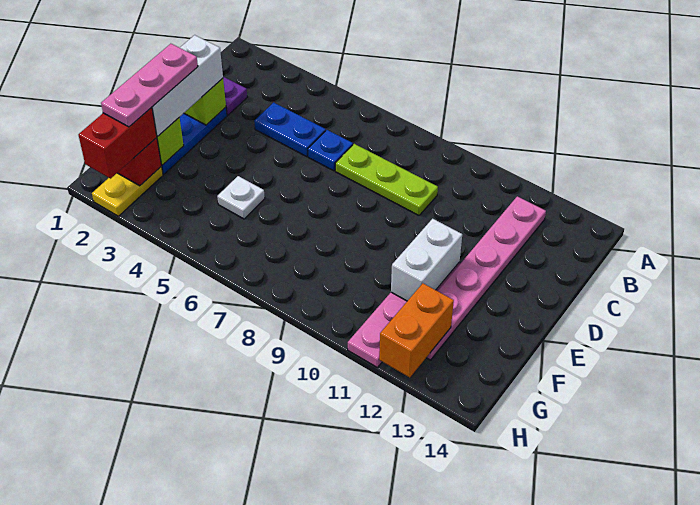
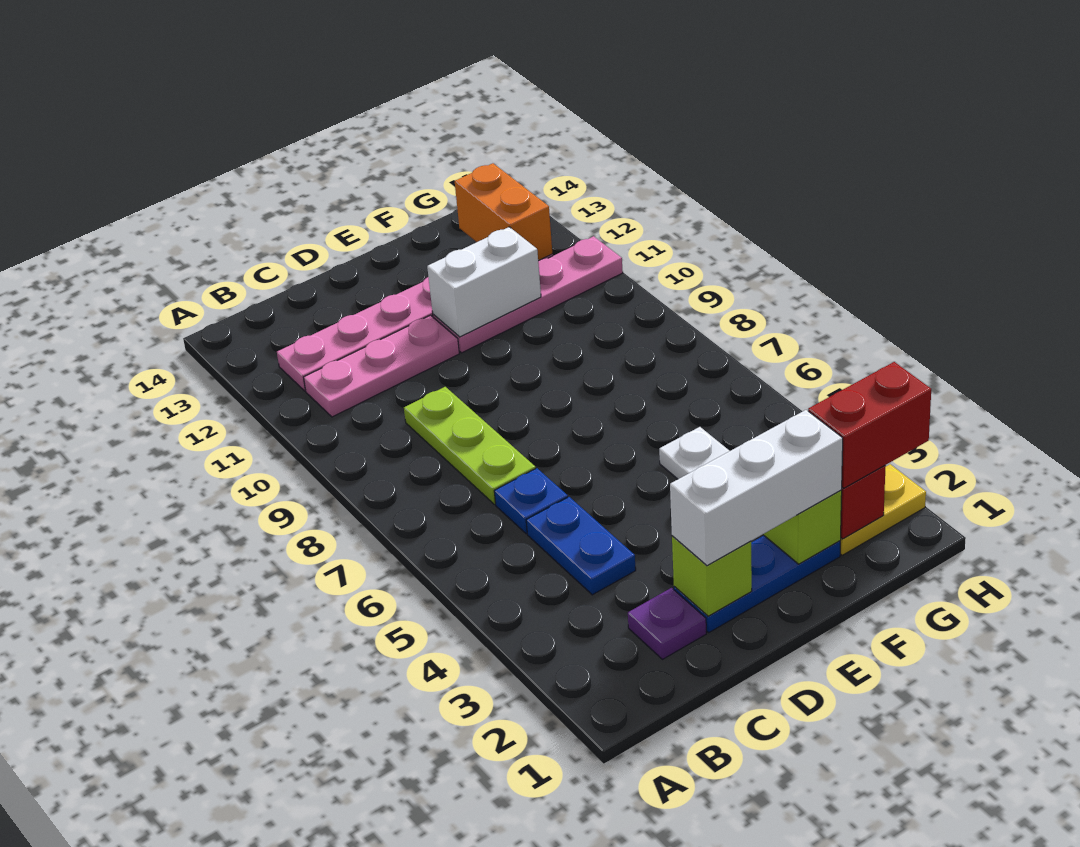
pink plate E2:G2 level 4 -> pink plate B11:D11 level 1
orange brick G12:H12 level 2 -> orange brick G12:G13 level 2

